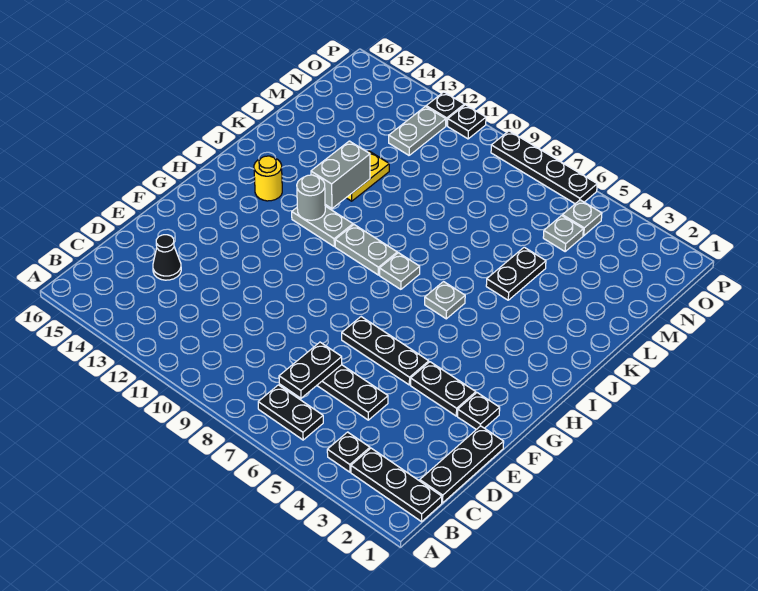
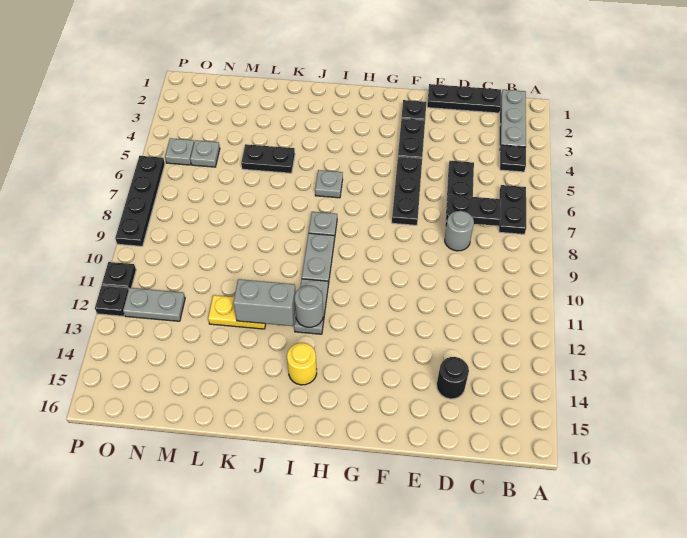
black plate B1:B3 level 1 -> grey plate B1:B3 level 1
none -> grey round brick D8 level 1
black cone D14 level 1 -> black round brick D14 level 1

